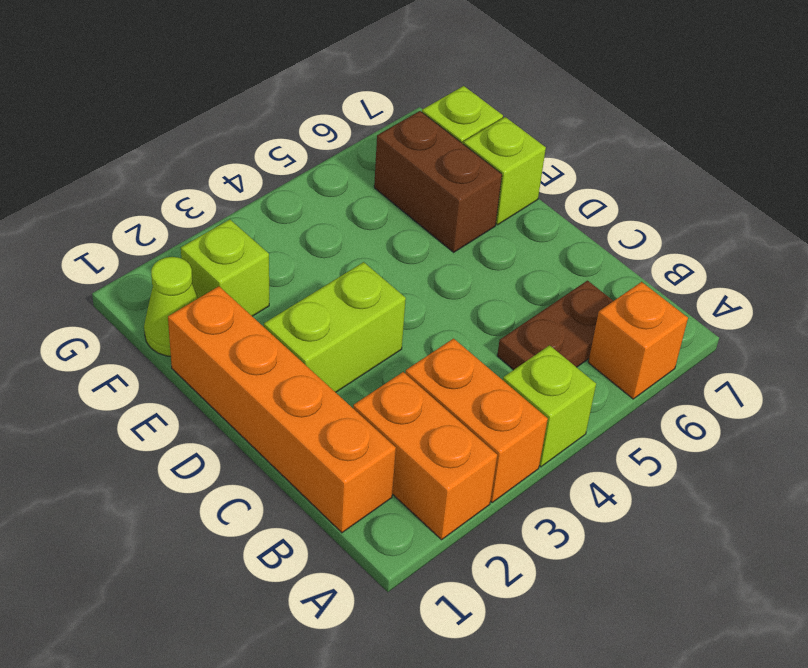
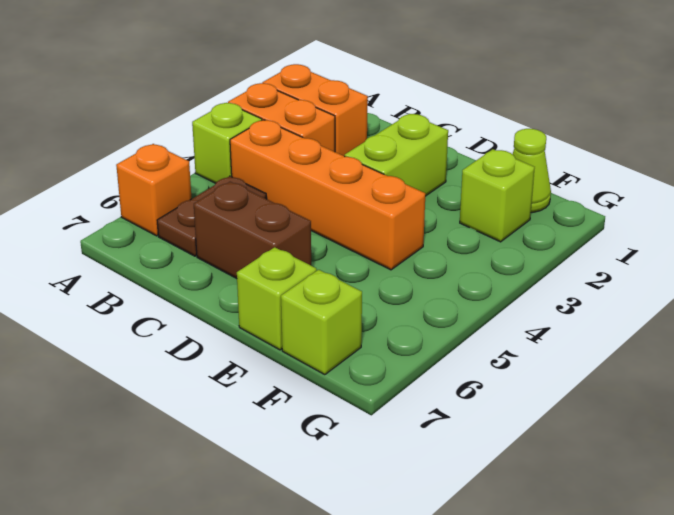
orange brick B1:E1 level 1 -> orange brick B4:E4 level 1
brown brick E6:F6 level 1 -> brown brick C6:D6 level 1

